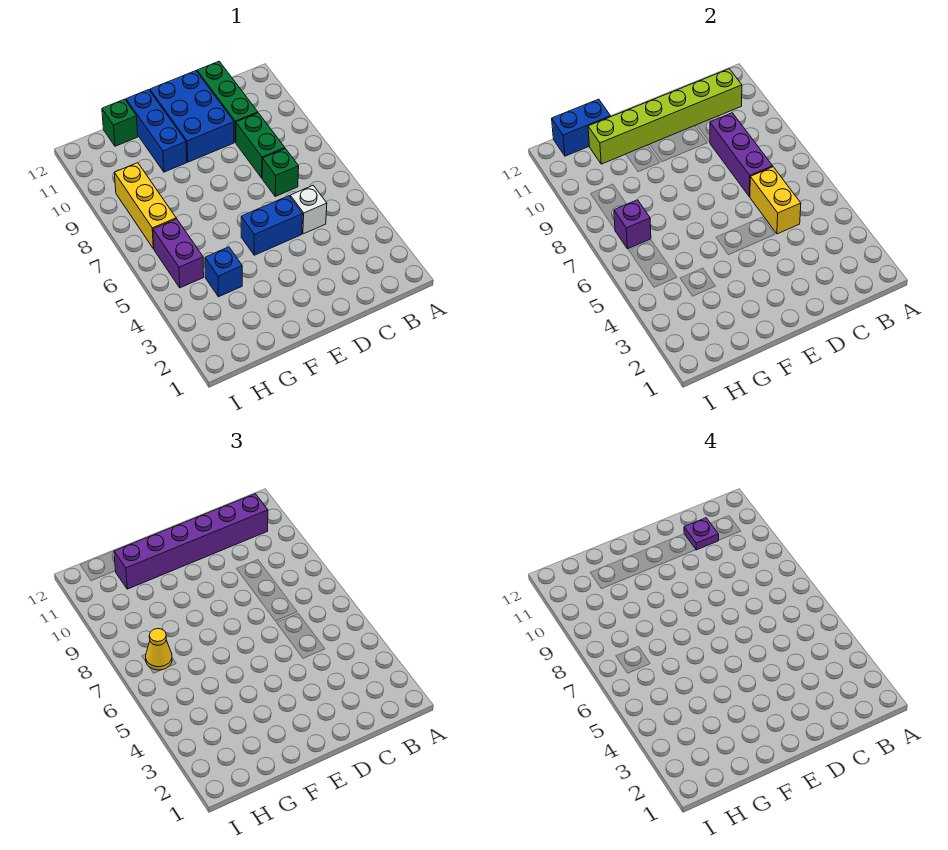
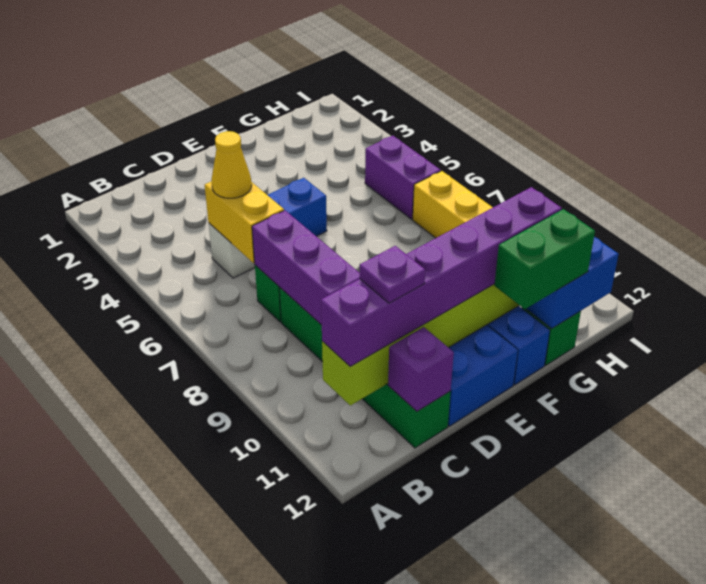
none -> green brick F12:G12 level 3
blue brick G4 level 1 -> none
purple brick H7 level 2 -> purple brick C12 level 2
yellow cone H7 level 3 -> yellow cone C5 level 3

